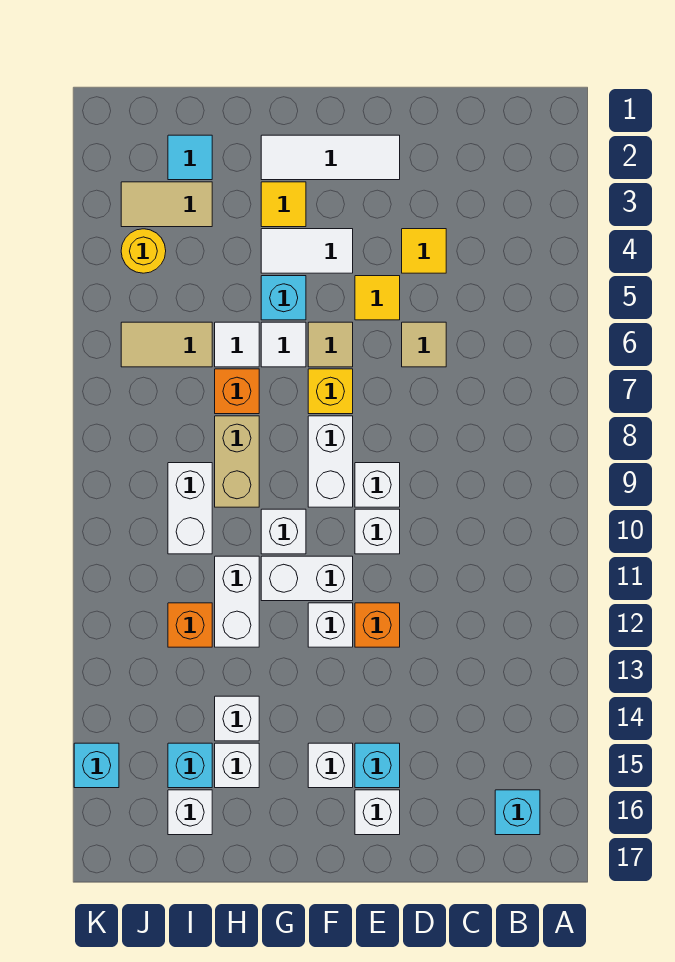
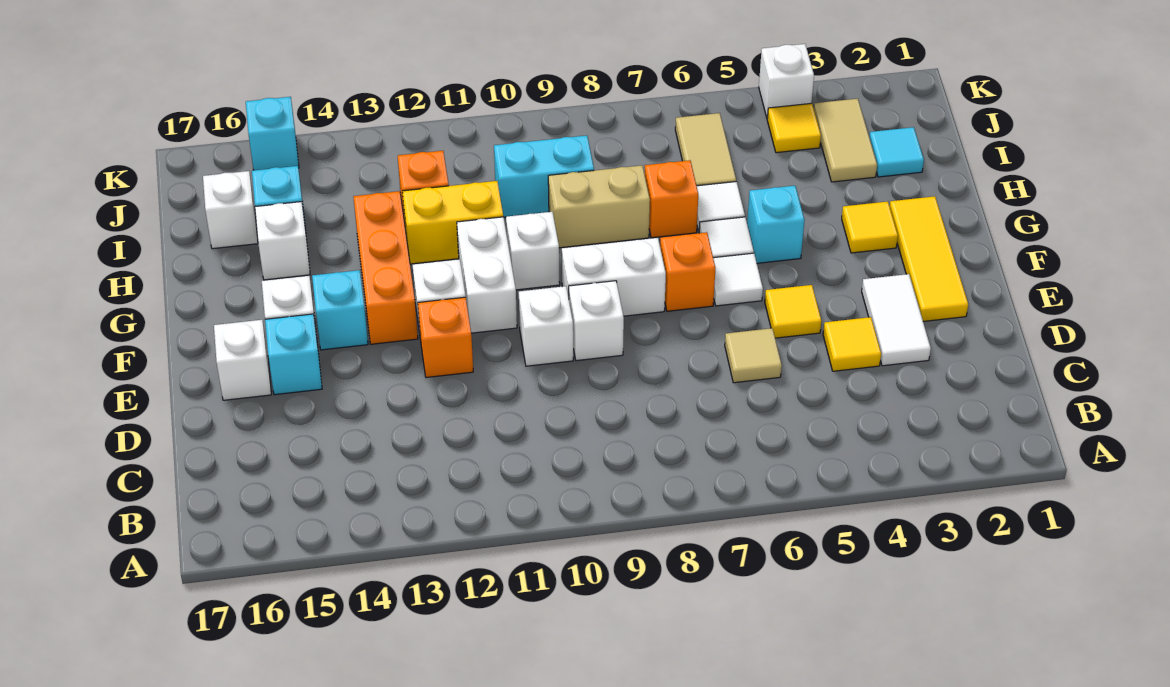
cyan brick B16 level 1 -> cyan brick F14 level 1
white tile E2:G2 level 1 -> yellow tile E2:G2 level 1
white tile F4:G4 level 1 -> white tile D3:E3 level 1
tan tile F6 level 1 -> white tile F6 level 1
yellow brick F7 level 1 -> orange brick F7 level 1
none -> orange brick F13:H13 level 1
white brick H11:H12 level 1 -> yellow brick H11:H12 level 1
white brick H14 level 1 -> white brick K4 level 1
white brick I9:I10 level 1 -> cyan brick I9:I10 level 1
yellow round brick J4 level 1 -> yellow tile J4 level 1

